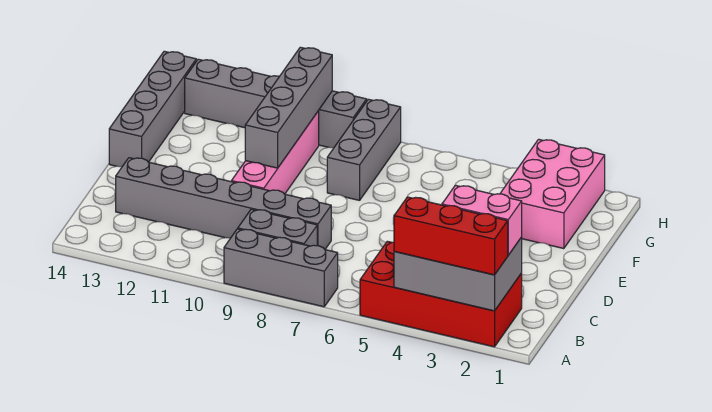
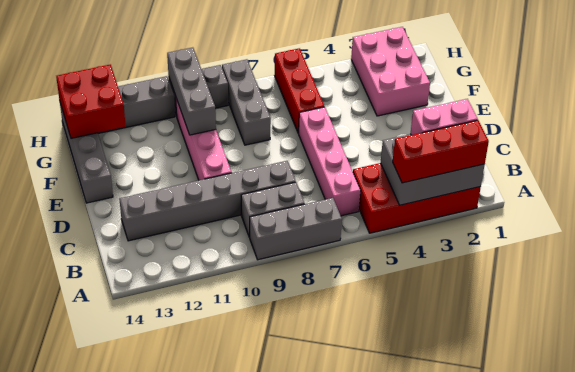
none -> pink brick B6:E6 level 1
grey brick E10:H10 level 2 -> grey brick F10:H10 level 2
none -> red brick F6:H6 level 1
none -> red brick G13:H14 level 2

